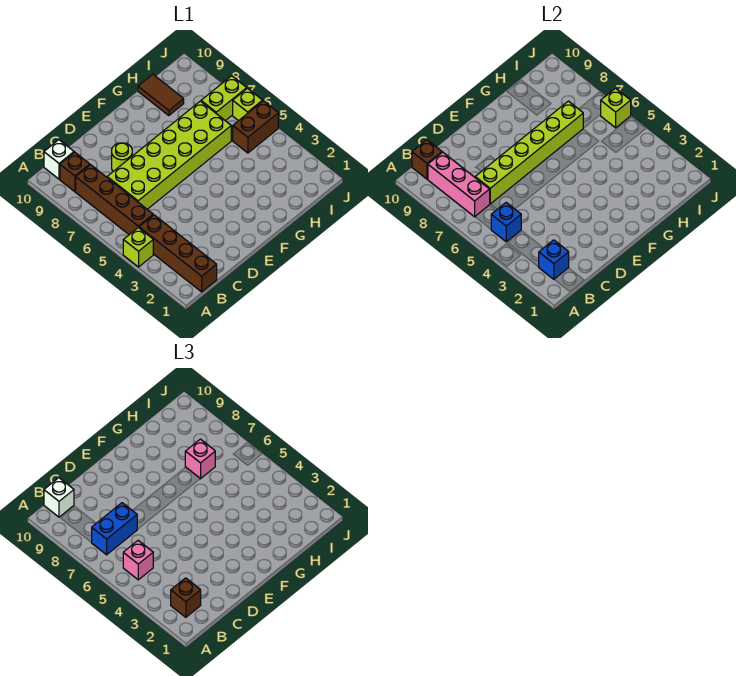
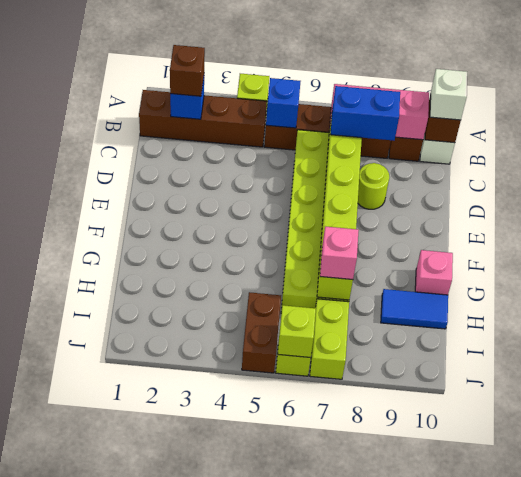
pink brick B5 level 3 -> pink brick G10 level 1
blue brick B7:C7 level 3 -> blue brick C7:C8 level 3
brown tile H9:H10 level 1 -> blue tile H9:H10 level 1

